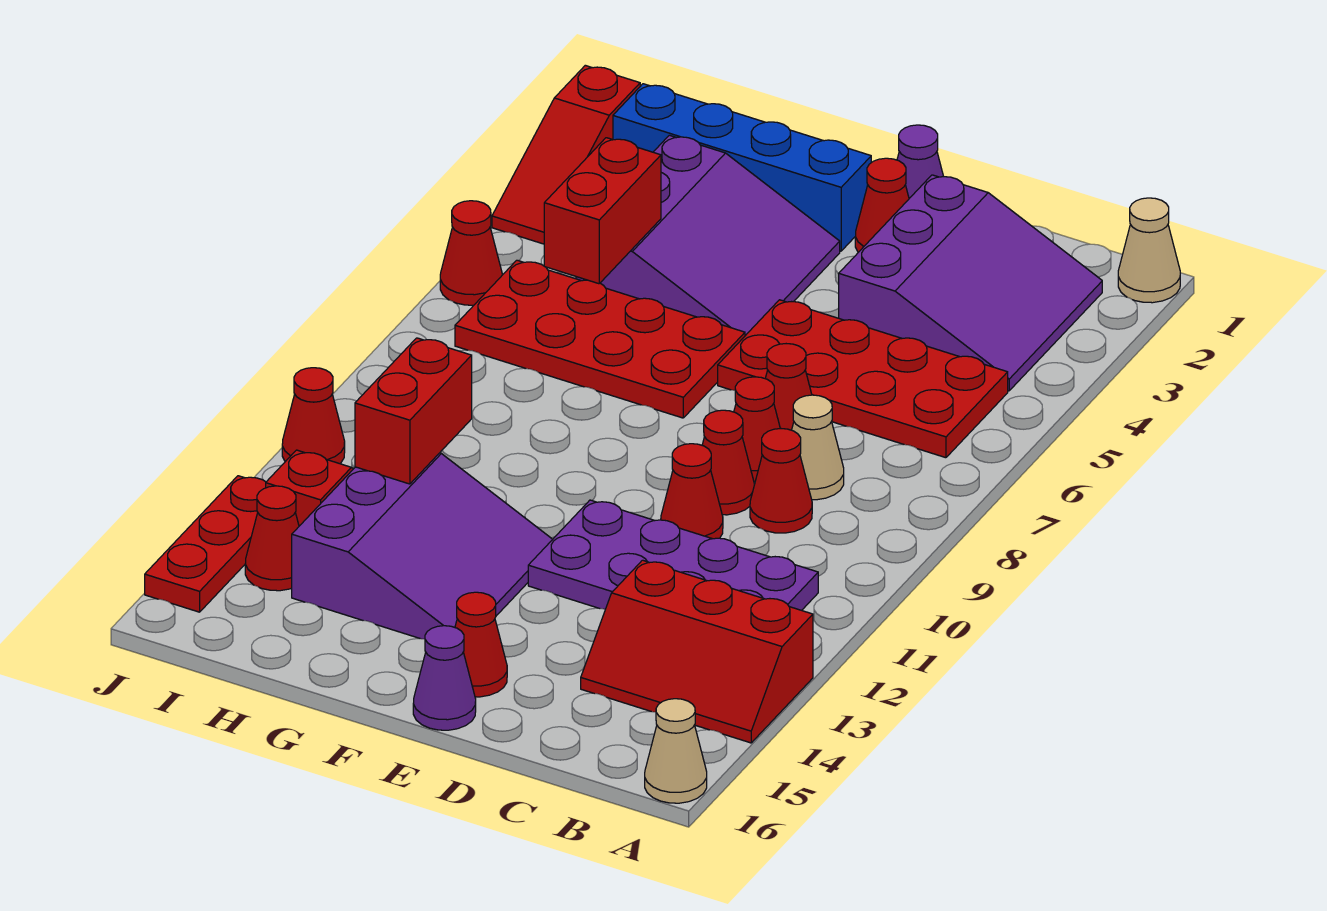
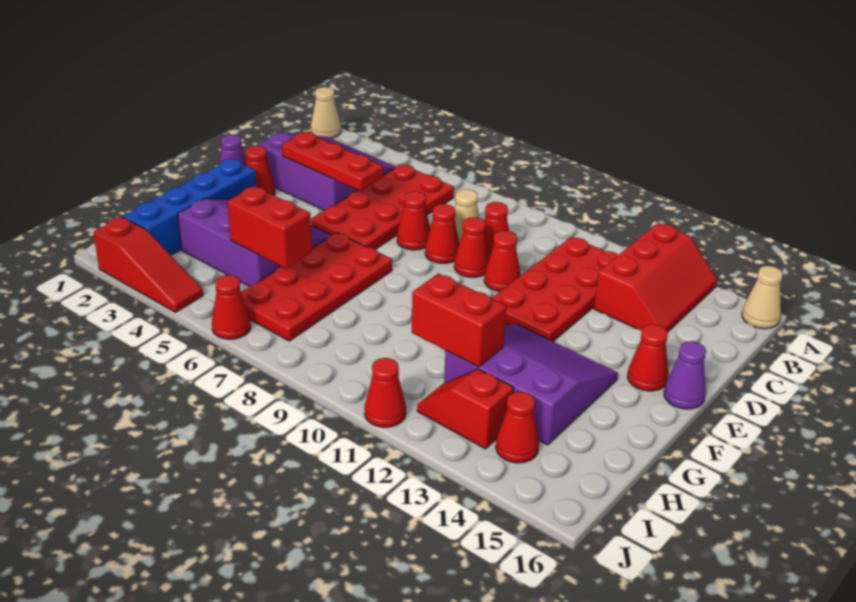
purple plate B11:E12 level 1 -> red plate B11:E12 level 1
red plate J13:J15 level 1 -> red plate D3:D5 level 2

